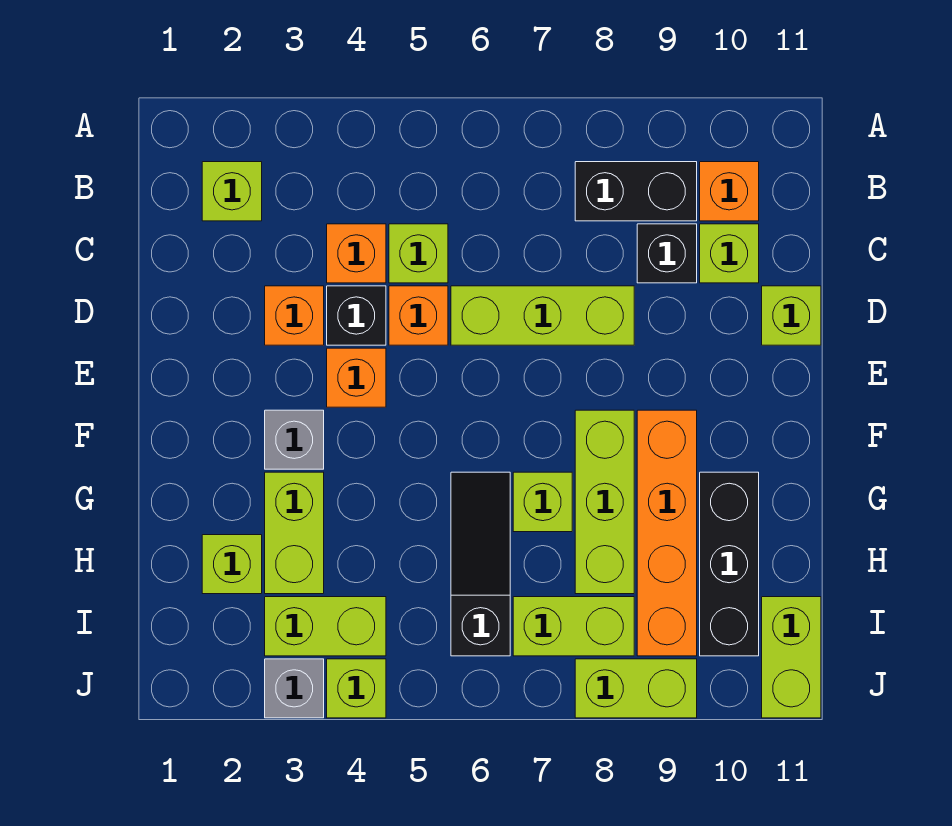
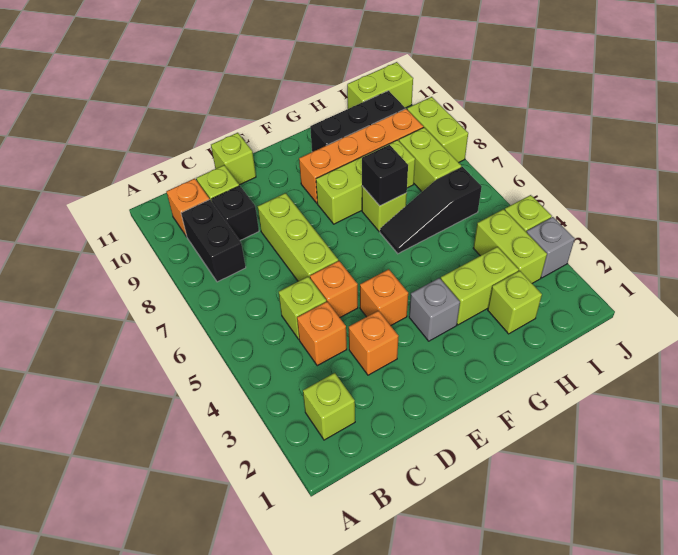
black brick D4 level 1 -> black brick G7 level 2

